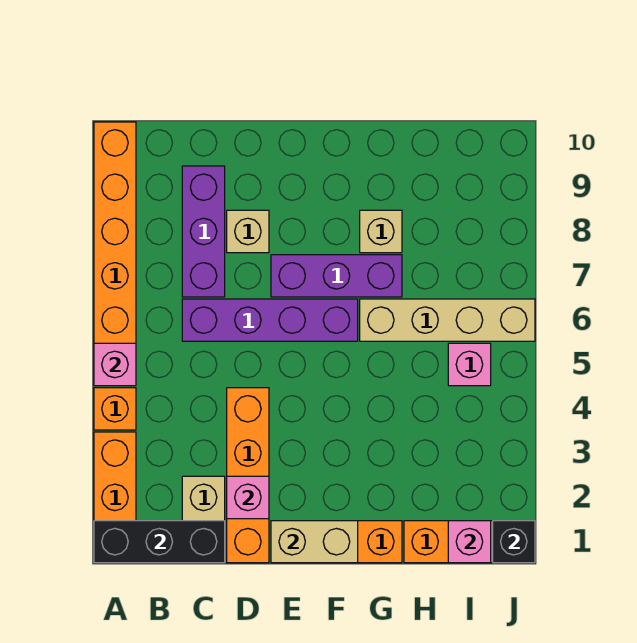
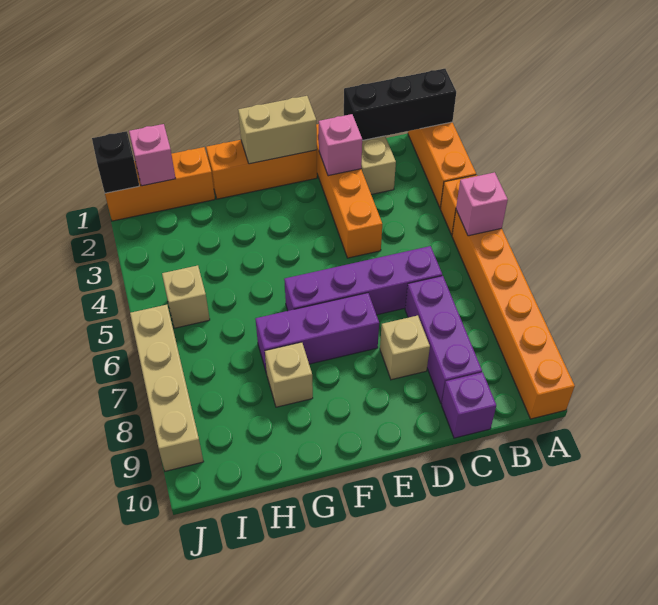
none -> purple brick C10 level 1
tan brick G6:J6 level 1 -> tan brick J6:J9 level 1
pink brick I5 level 1 -> tan brick I5 level 1

